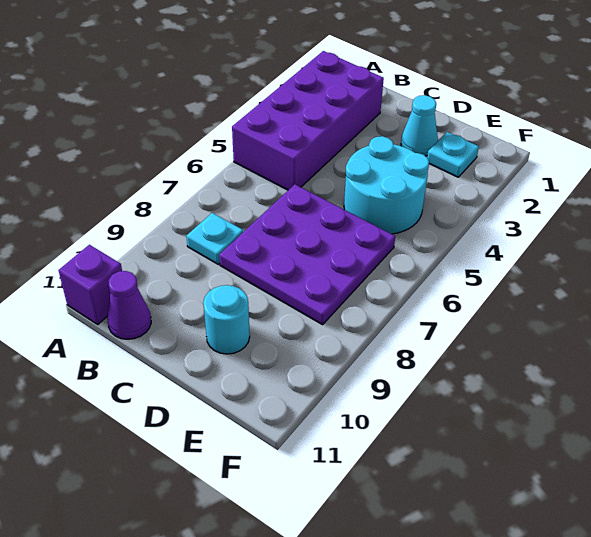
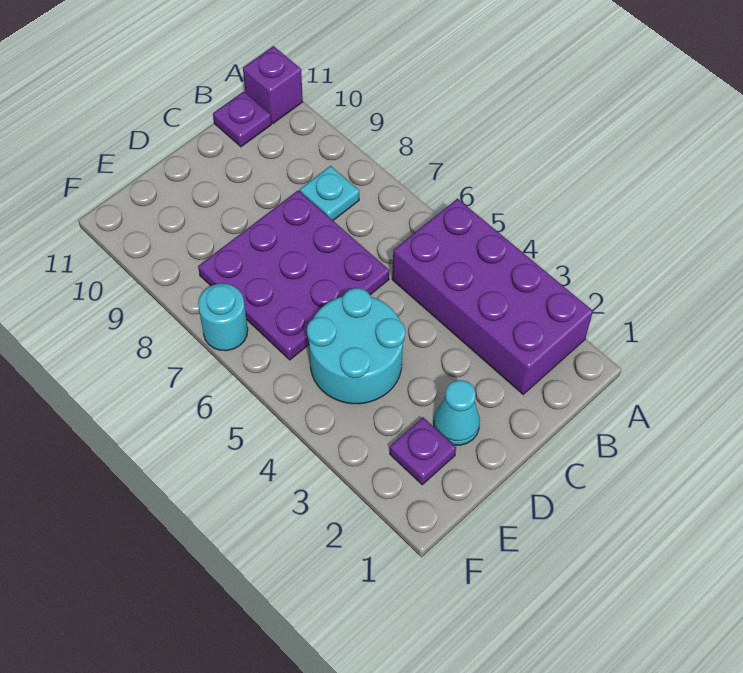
purple cone B11 level 1 -> purple plate B11 level 1
cyan round brick D10 level 1 -> cyan round brick F7 level 1
cyan plate E2 level 1 -> purple plate E2 level 1

